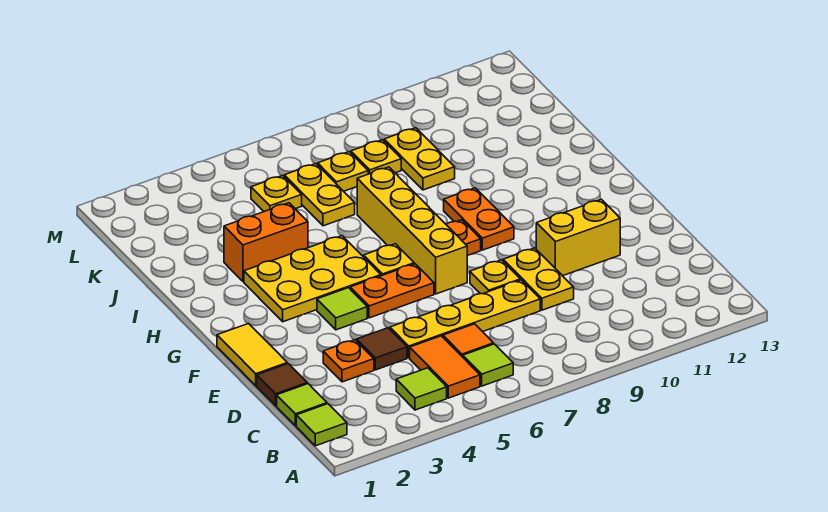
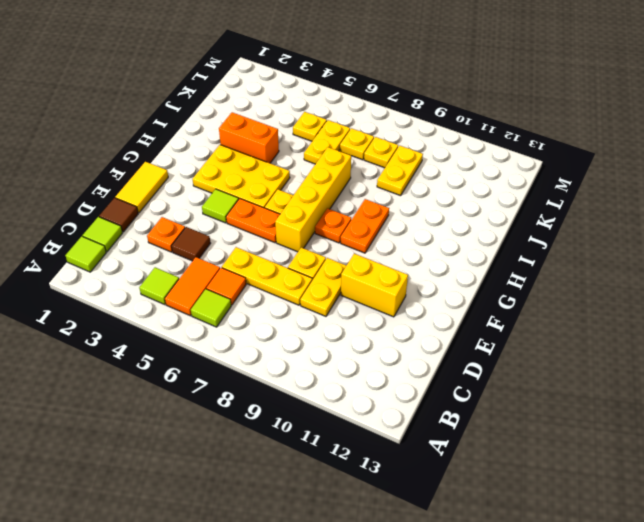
yellow plate D5:D8 level 1 -> yellow plate D6:D8 level 1

